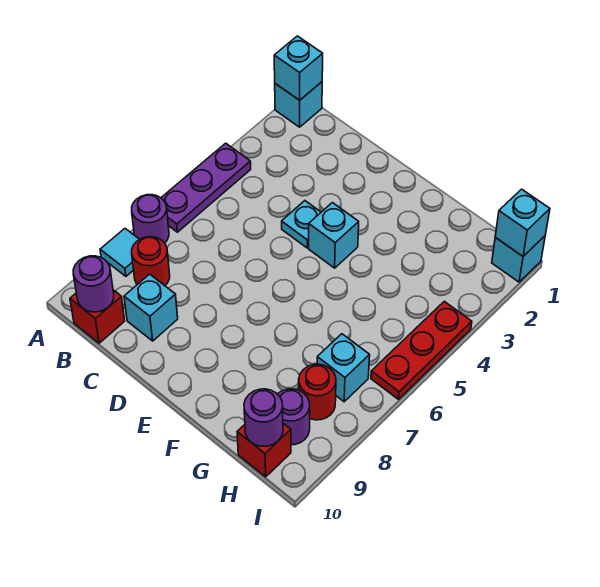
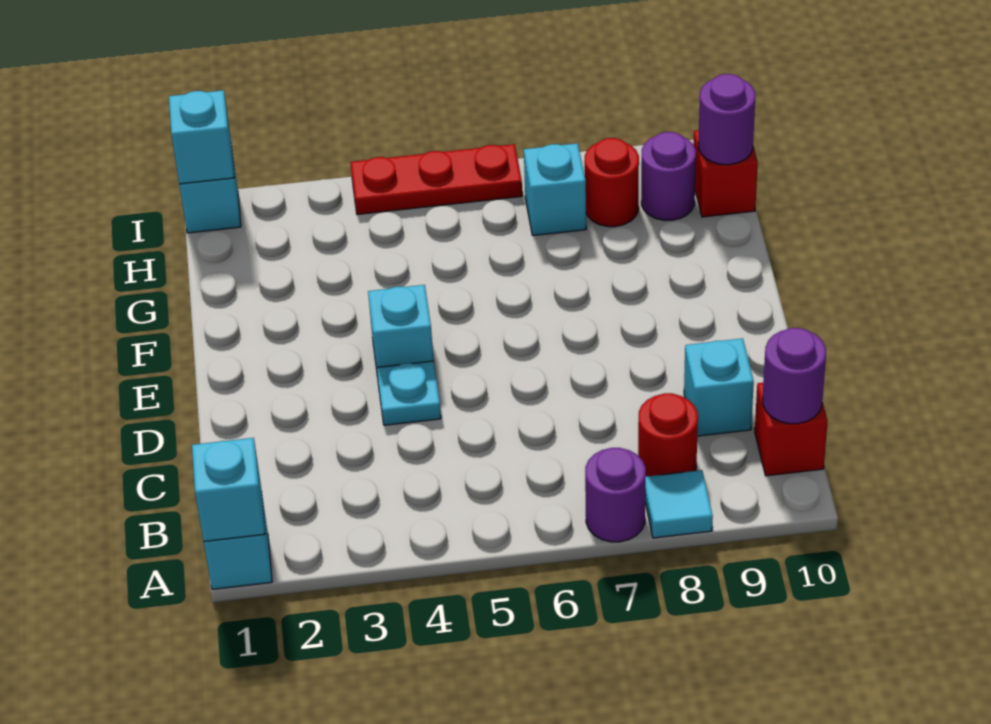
purple plate A4:A6 level 1 -> none

